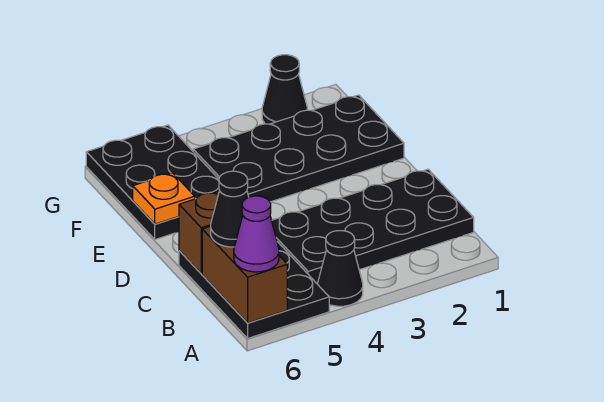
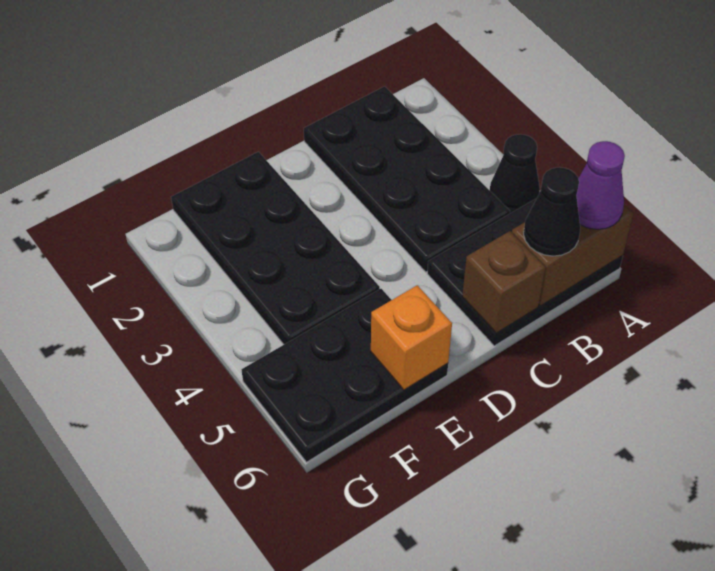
orange plate E6 level 2 -> orange brick E6 level 2
black cone G2 level 1 -> none

